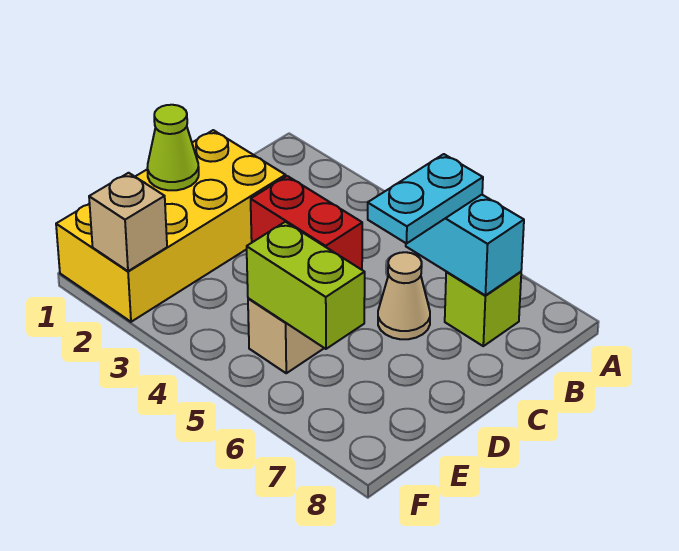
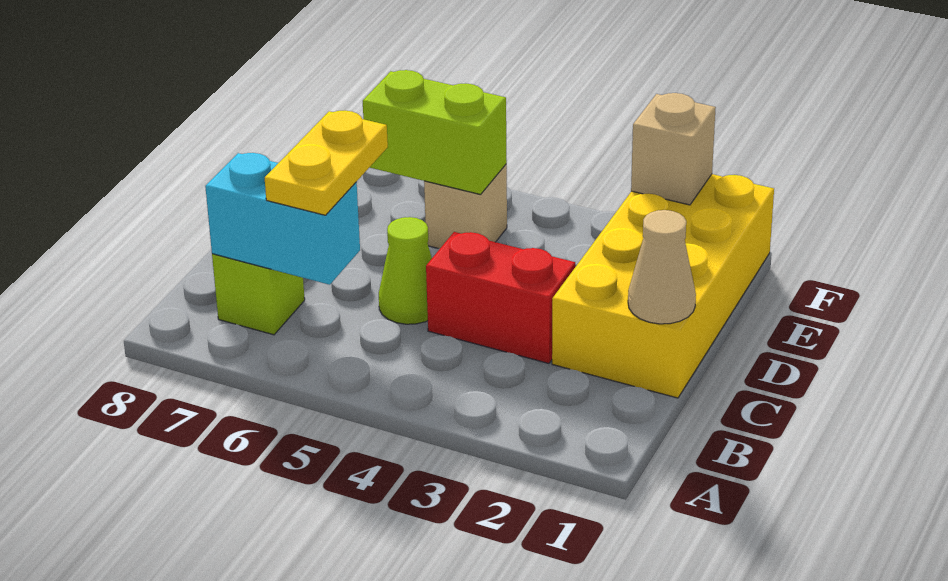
cyan plate B6:C6 level 3 -> yellow plate B6:C6 level 3
tan cone C6 level 1 -> tan cone C1 level 2
lime cone D1 level 2 -> lime cone C5 level 1

